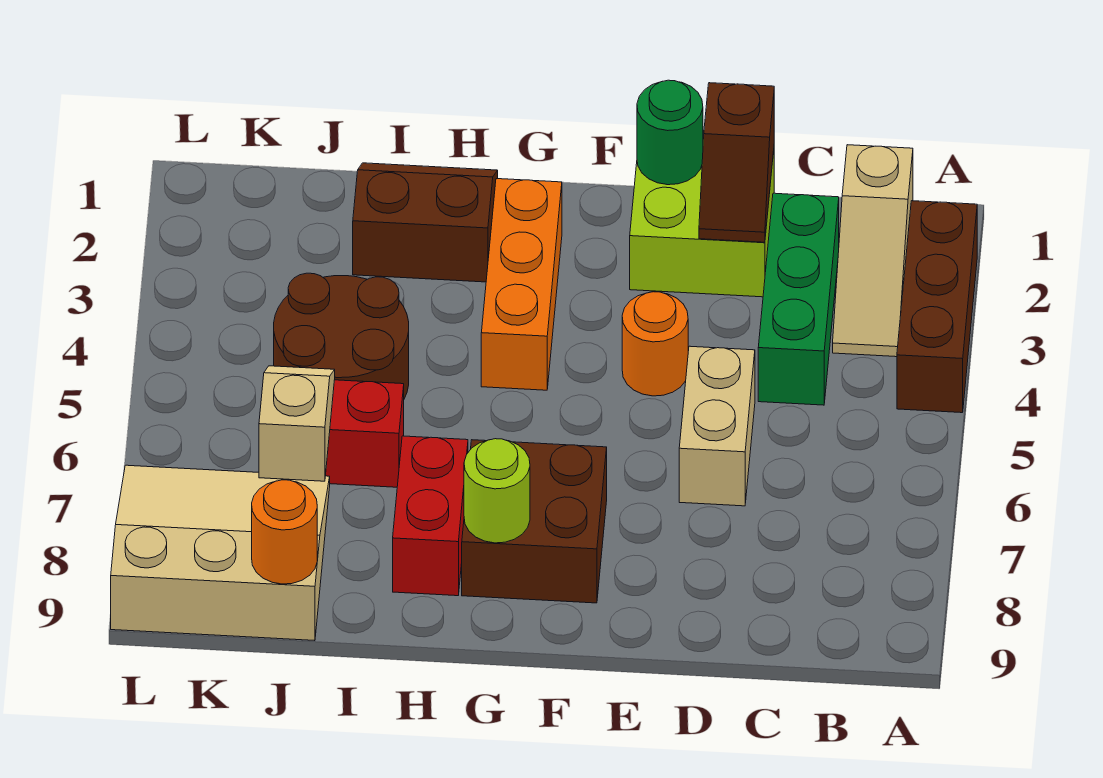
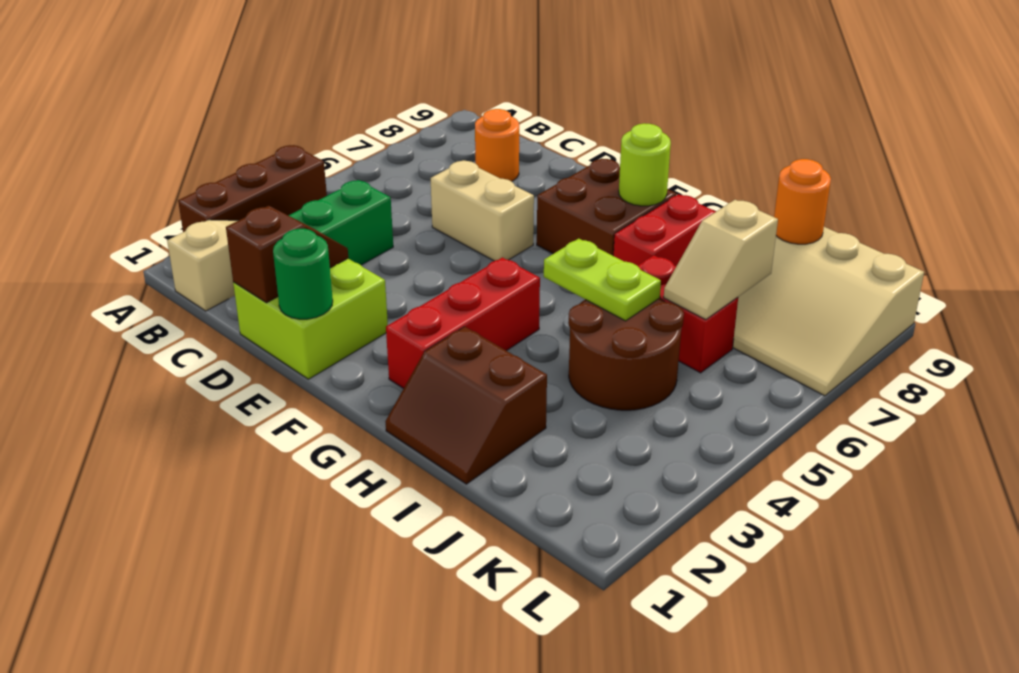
tan brick D5:D6 level 1 -> tan brick D6:E6 level 1
orange round brick E4 level 1 -> orange round brick C8 level 1
orange brick G2:G4 level 1 -> red brick G2:G4 level 1
none -> lime plate H5:I5 level 2

